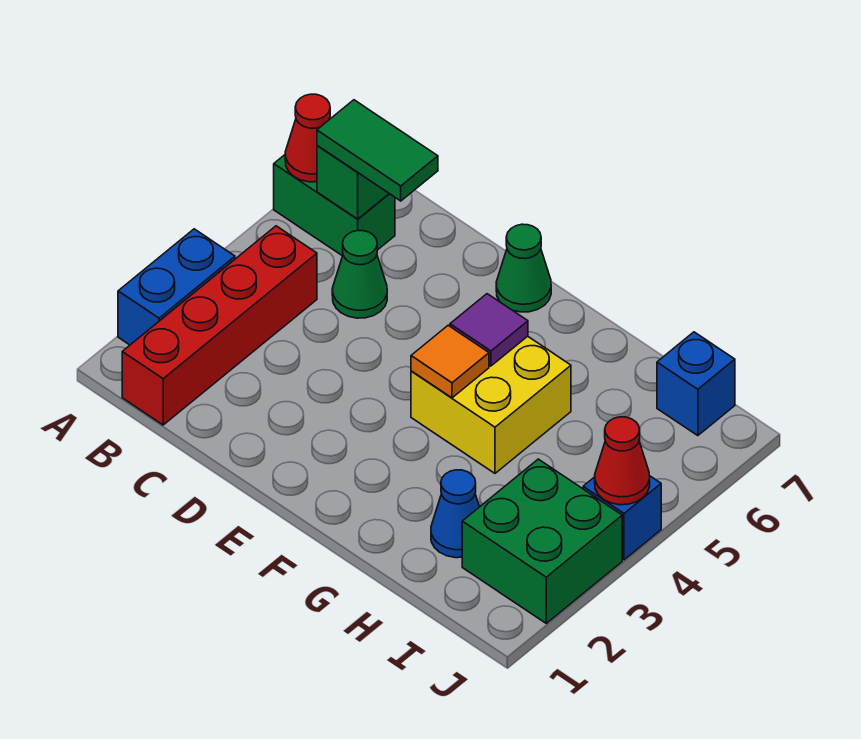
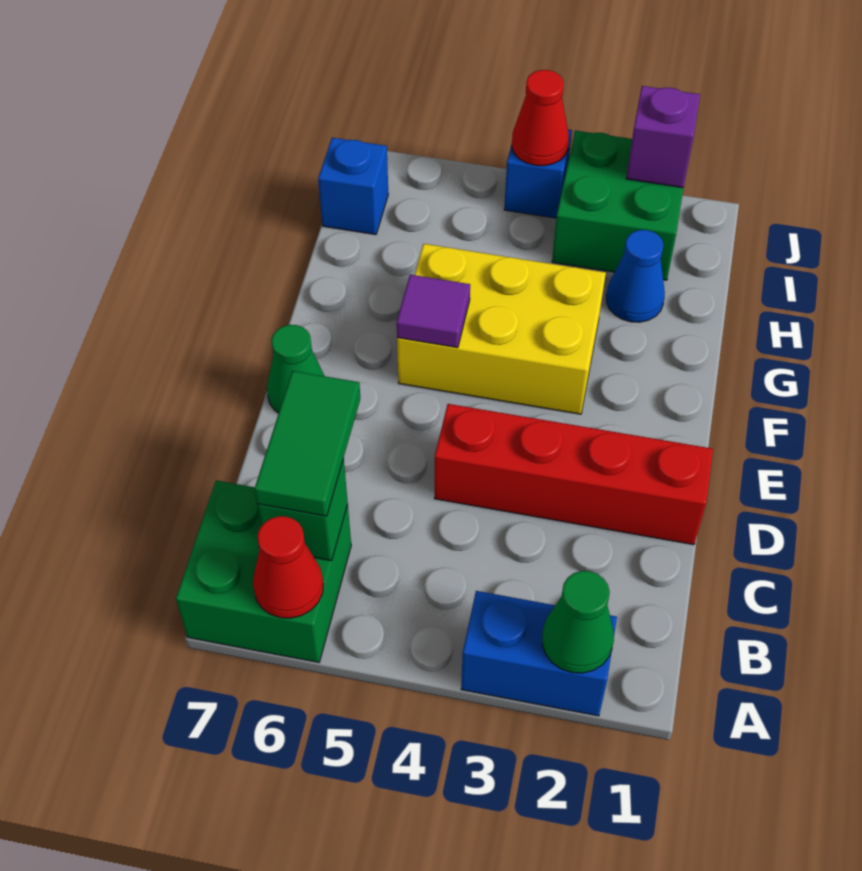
green brick A6:B6 level 1 -> green brick A6:B7 level 1
red brick B1:B4 level 1 -> red brick D1:D4 level 1
green cone C5 level 1 -> green cone A2 level 2
yellow brick F4:G5 level 1 -> yellow brick F3:G5 level 1
orange tile F4 level 2 -> none
none -> purple brick J2 level 2

